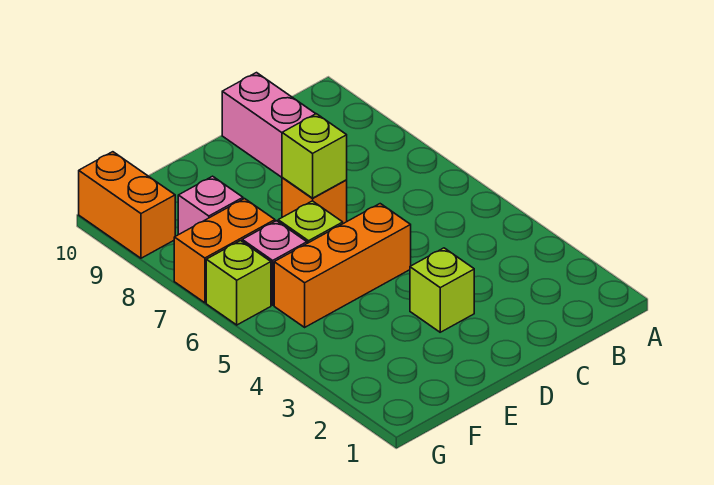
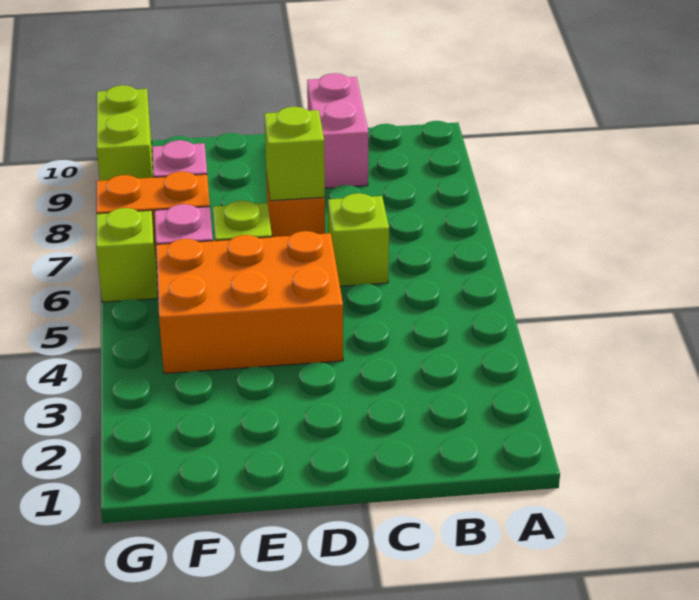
lime brick D3 level 1 -> lime brick C6 level 1
orange brick D5:F5 level 1 -> orange brick D4:F5 level 1
orange brick G9:G10 level 1 -> lime brick G9:G10 level 1

